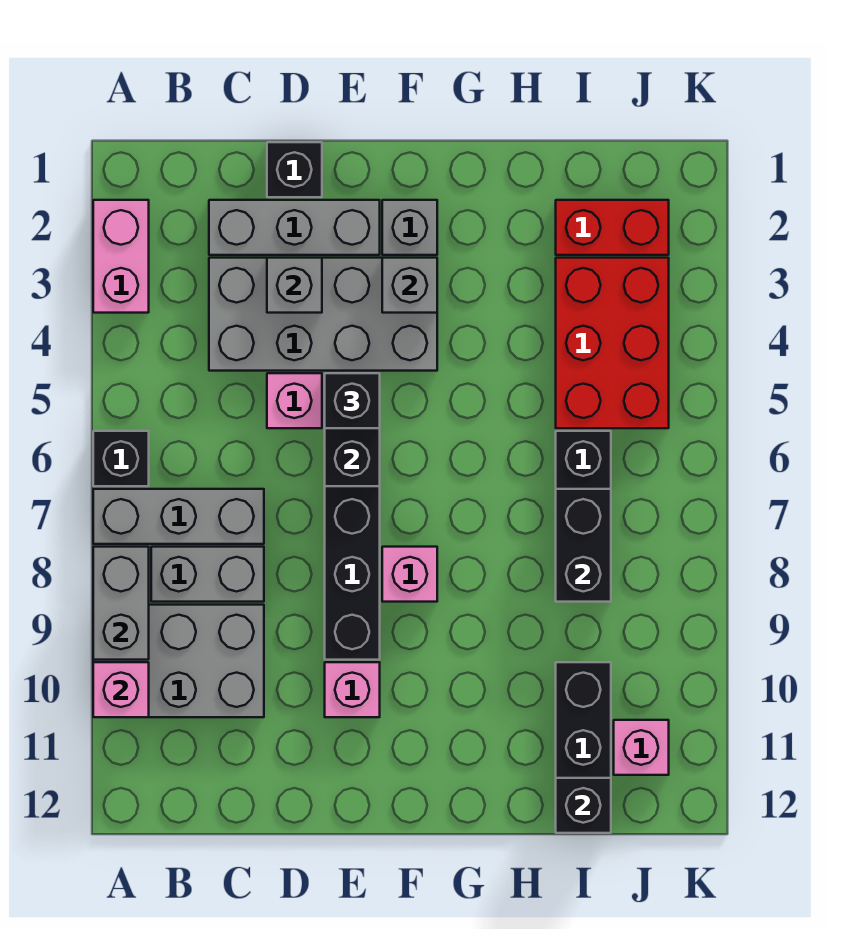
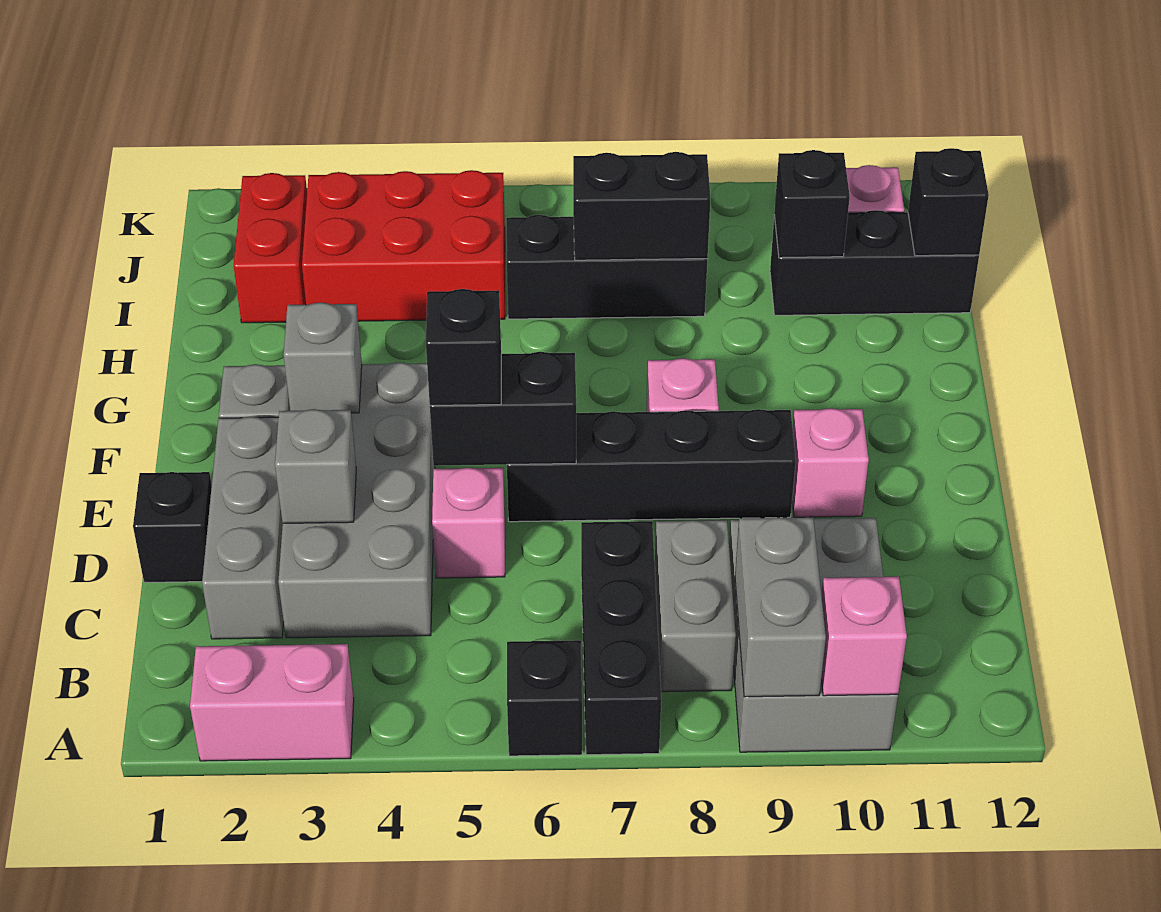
grey brick A7:C7 level 1 -> black brick A7:C7 level 1
grey brick A8:A9 level 2 -> grey brick A9:B9 level 2
none -> black brick I10 level 2

